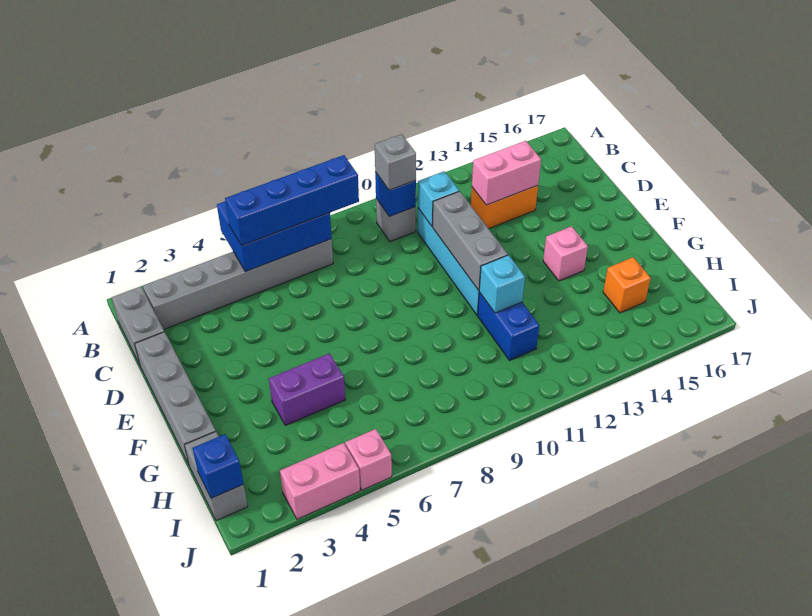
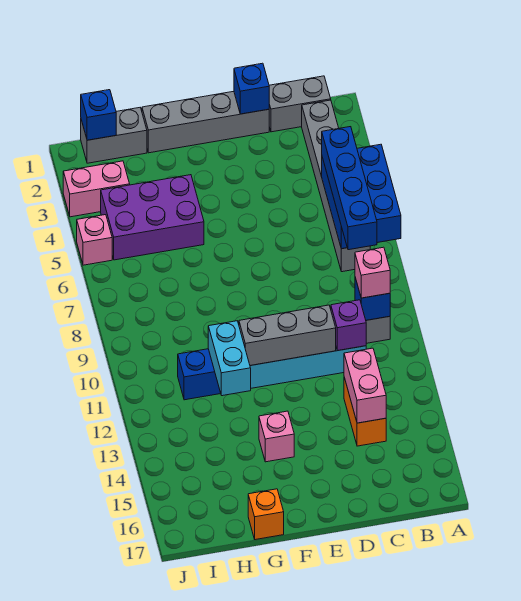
grey brick B10 level 3 -> pink brick B10 level 3
cyan brick C11 level 2 -> purple brick C11 level 2
none -> blue brick D1 level 2
purple brick G4:G5 level 1 -> purple brick G4:I5 level 1
cyan brick G11 level 2 -> cyan brick G11:G12 level 2
orange brick H15 level 1 -> orange brick G17 level 1
pink brick J3:J4 level 1 -> pink brick I3:J3 level 1

